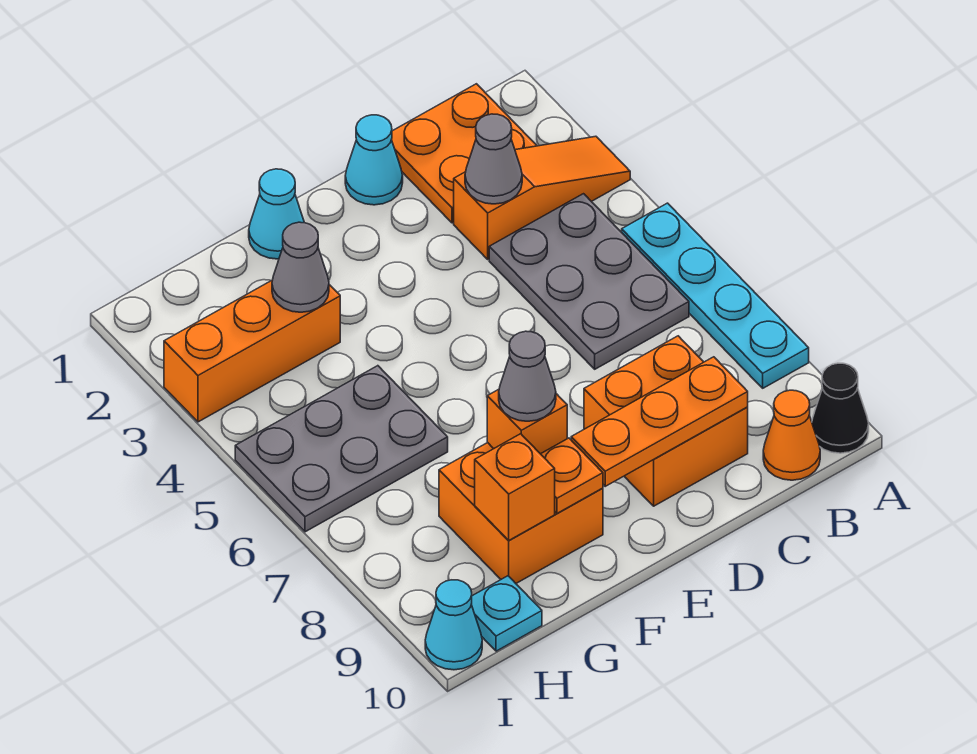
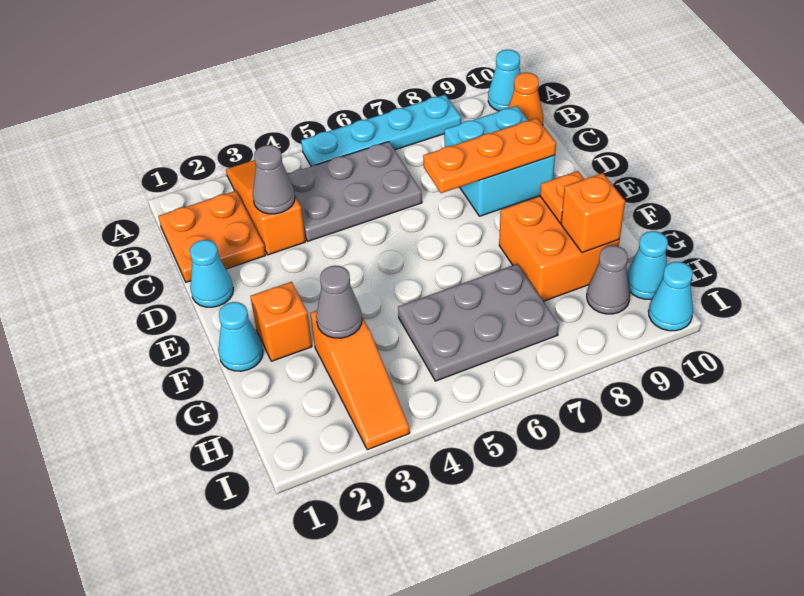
black cone A10 level 1 -> cyan cone A10 level 1
orange brick C8:D9 level 1 -> cyan brick C8:D9 level 1
orange plate C9:E9 level 2 -> orange plate D7:D9 level 2
orange brick F8 level 2 -> orange brick F2 level 1
grey cone F8 level 3 -> grey cone H9 level 1
orange brick G3:I3 level 1 -> orange slope G3:I3 level 1 top G
grey plate G5:I6 level 1 -> grey plate G5:H7 level 1
cyan plate H10 level 1 -> cyan cone H10 level 1

